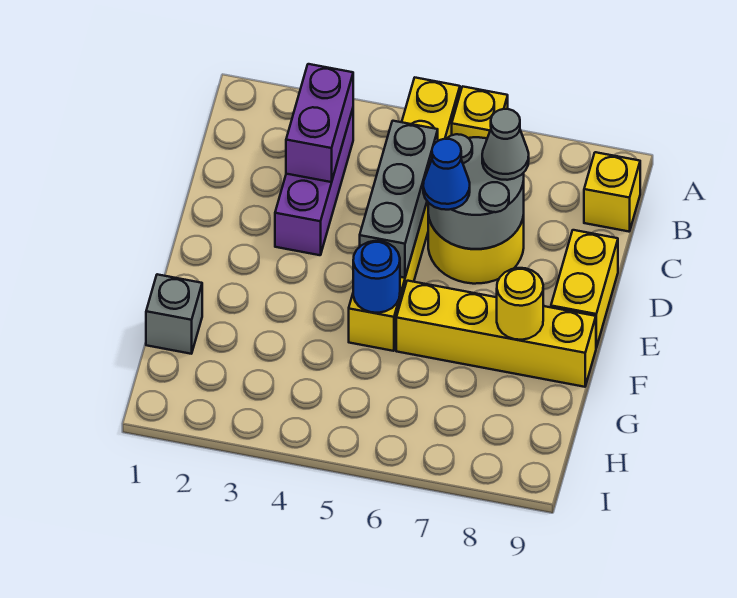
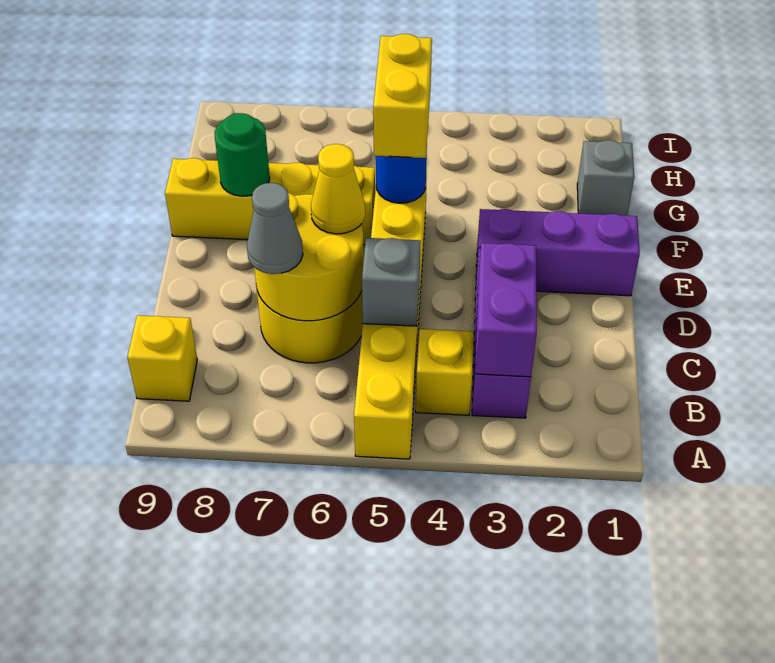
yellow brick A6 level 1 -> yellow brick B4 level 1
grey brick C5:E5 level 2 -> grey brick C5 level 2
grey round brick C6:D7 level 2 -> yellow round brick C6:D7 level 2
blue cone D6 level 3 -> yellow cone D6 level 3
yellow brick D9:E9 level 1 -> yellow brick F5:G5 level 3
none -> purple brick E1:E3 level 1
yellow round brick F8 level 2 -> green round brick F8 level 2

